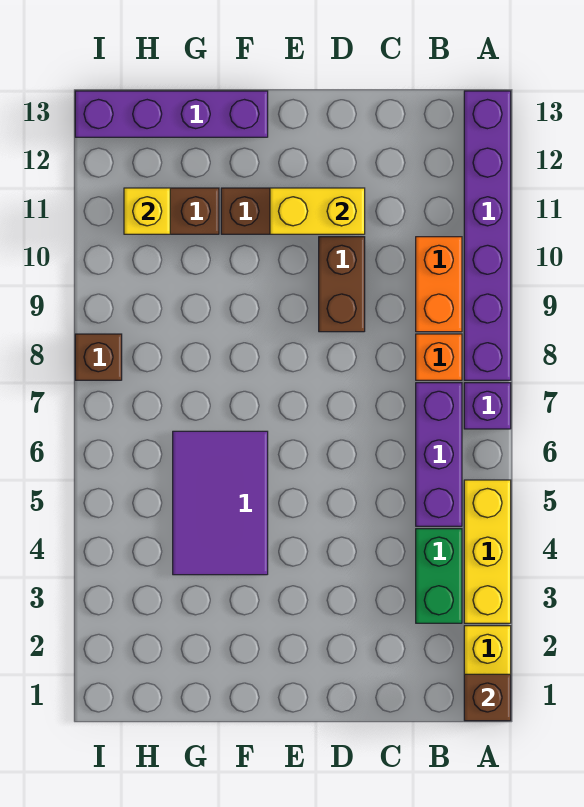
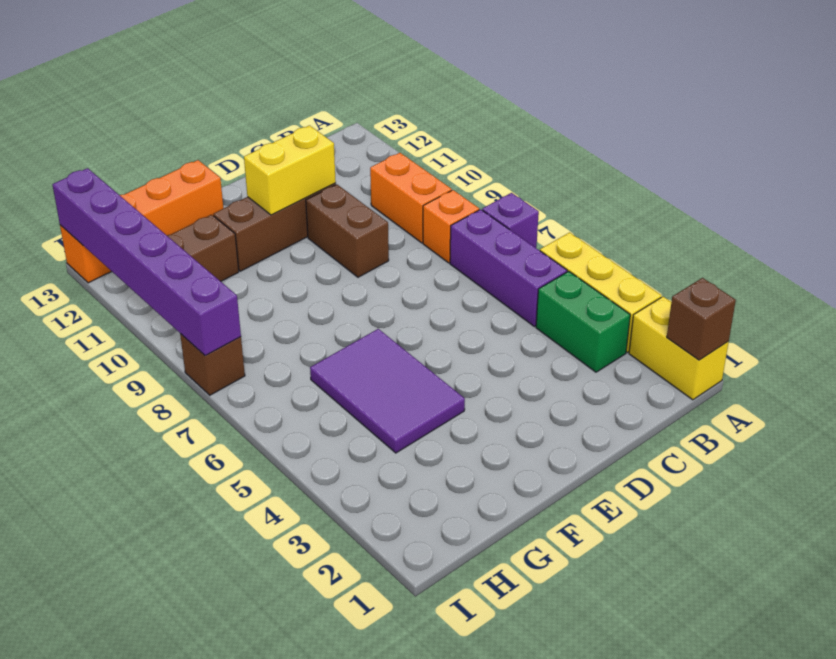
purple brick A8:A13 level 1 -> purple brick I8:I13 level 2
purple brick F13:I13 level 1 -> orange brick F13:I13 level 1
yellow brick H11 level 2 -> none

